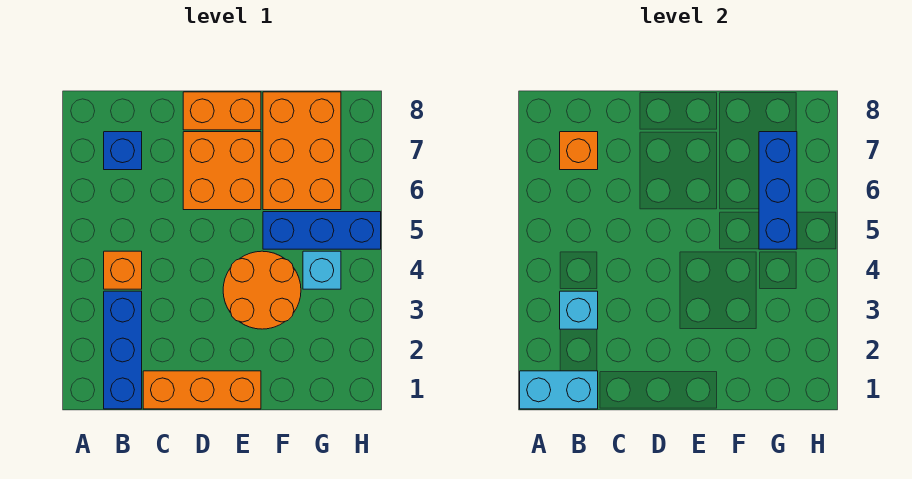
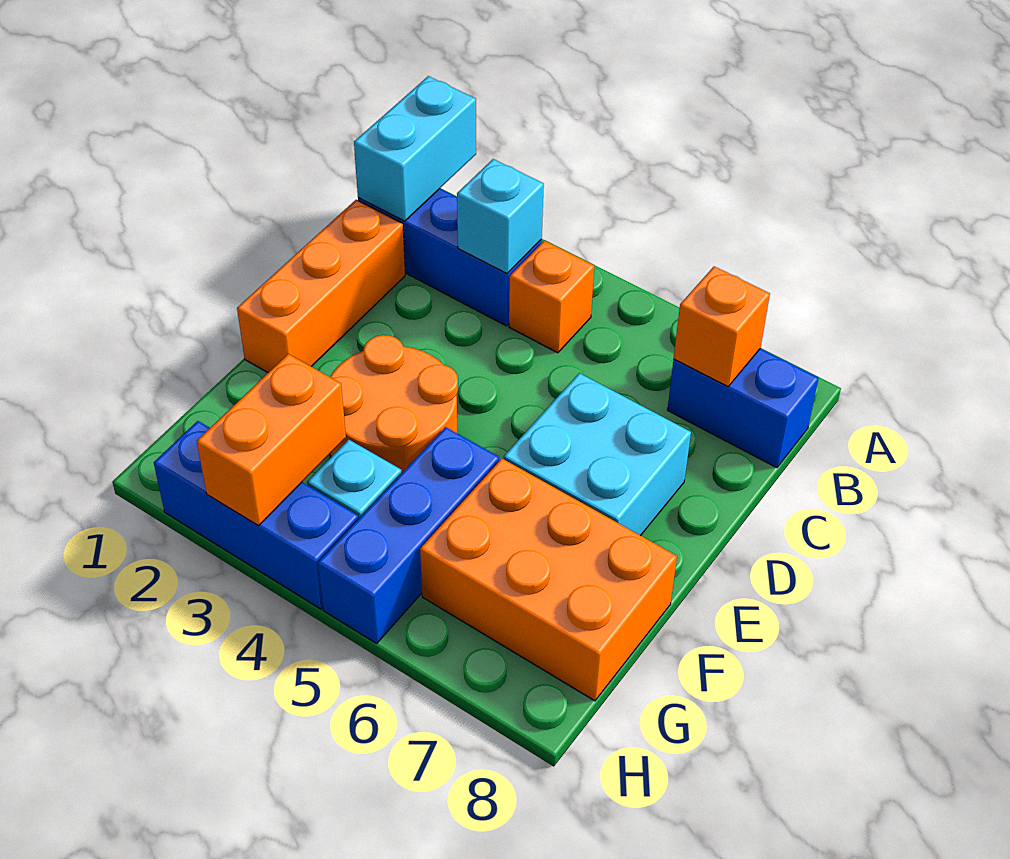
blue brick B7 level 1 -> blue brick B7:B8 level 1
orange brick D6:E7 level 1 -> cyan brick D6:E7 level 1
orange brick D8:E8 level 1 -> orange brick G3:H3 level 2
blue brick G5:G7 level 2 -> blue brick H2:H4 level 1

